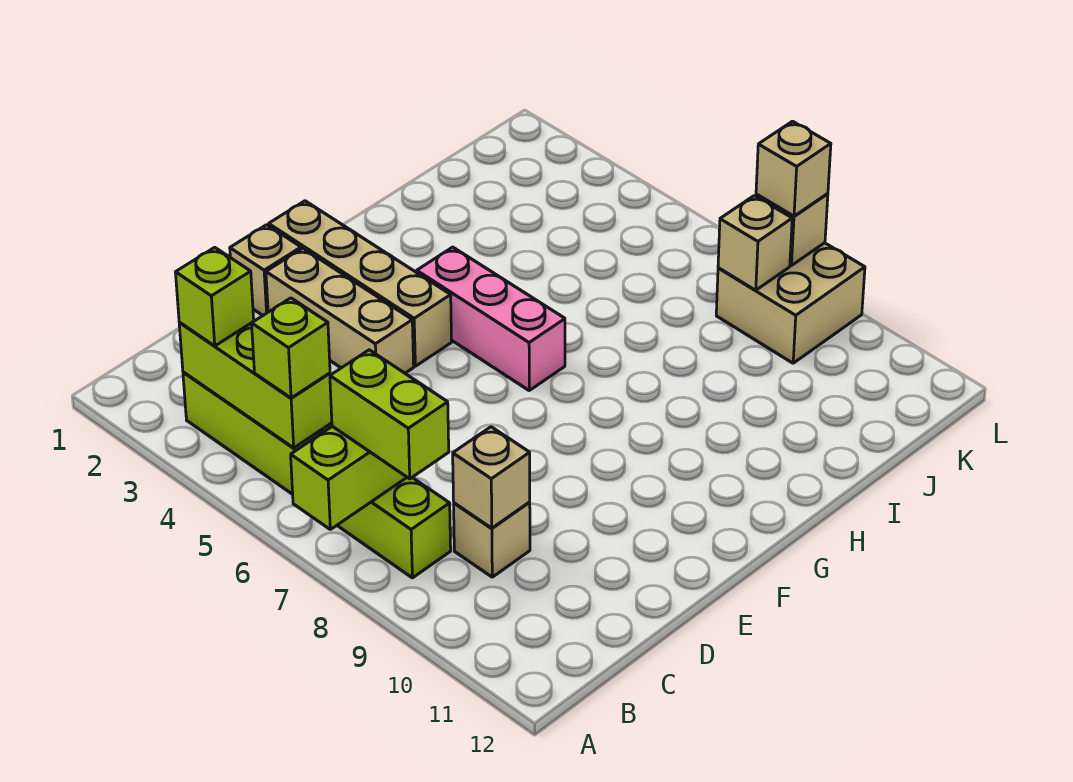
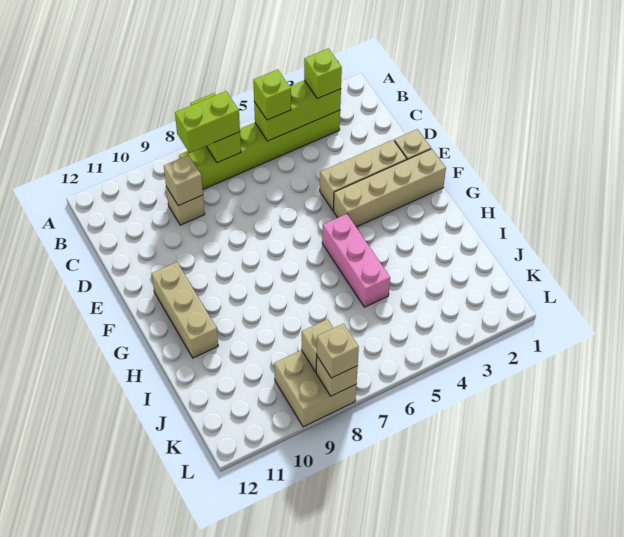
none -> tan brick F11:H11 level 1
pink brick G4:G6 level 1 -> pink brick G5:I5 level 1

